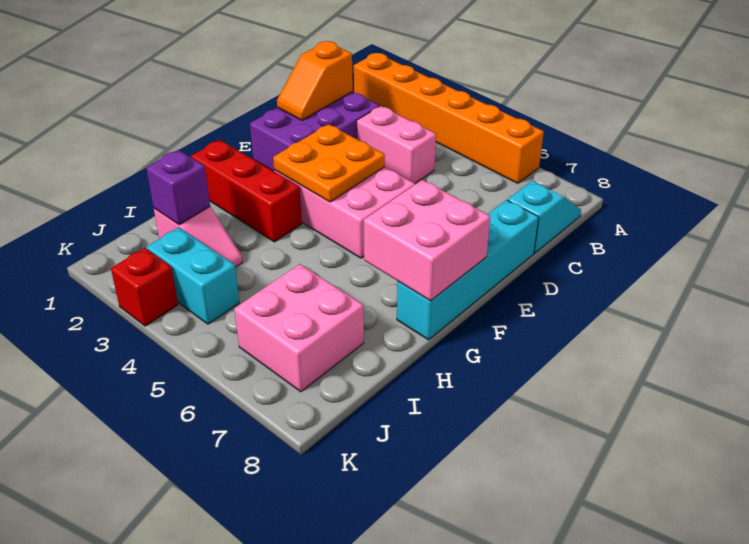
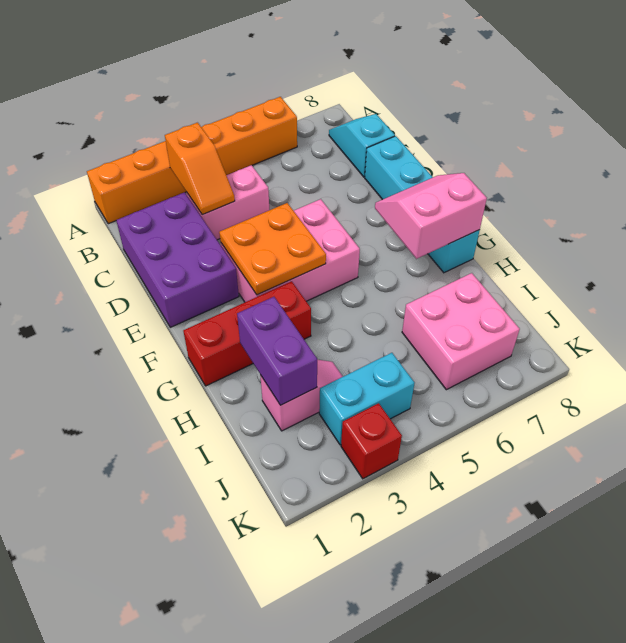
orange slope C1:D1 level 2 top C -> orange slope B3:C3 level 2 top B
pink brick F7:G8 level 2 -> pink slope F7:G8 level 2 top G
purple brick I2 level 2 -> purple brick H2:I2 level 2

